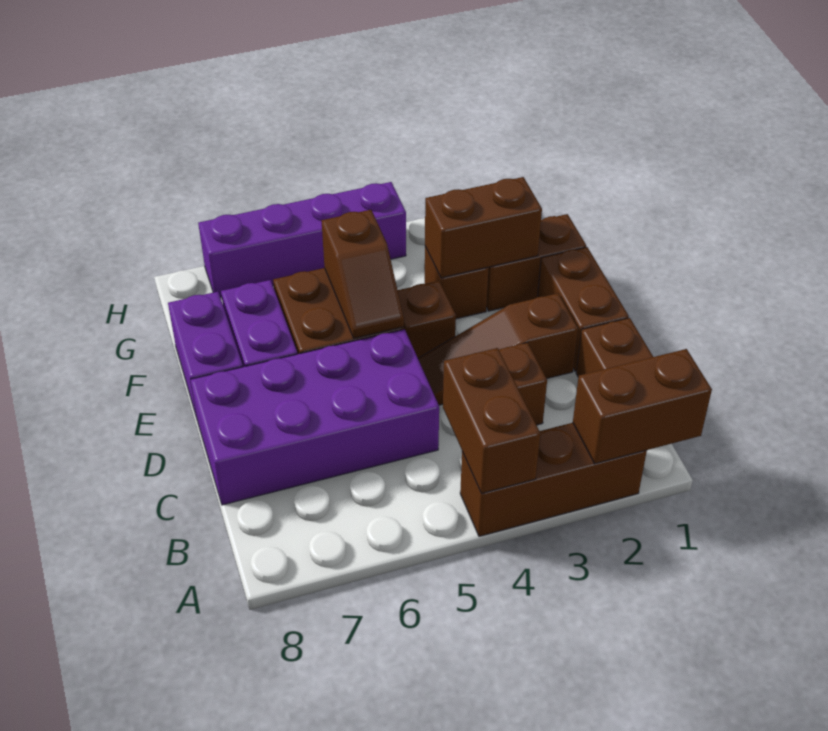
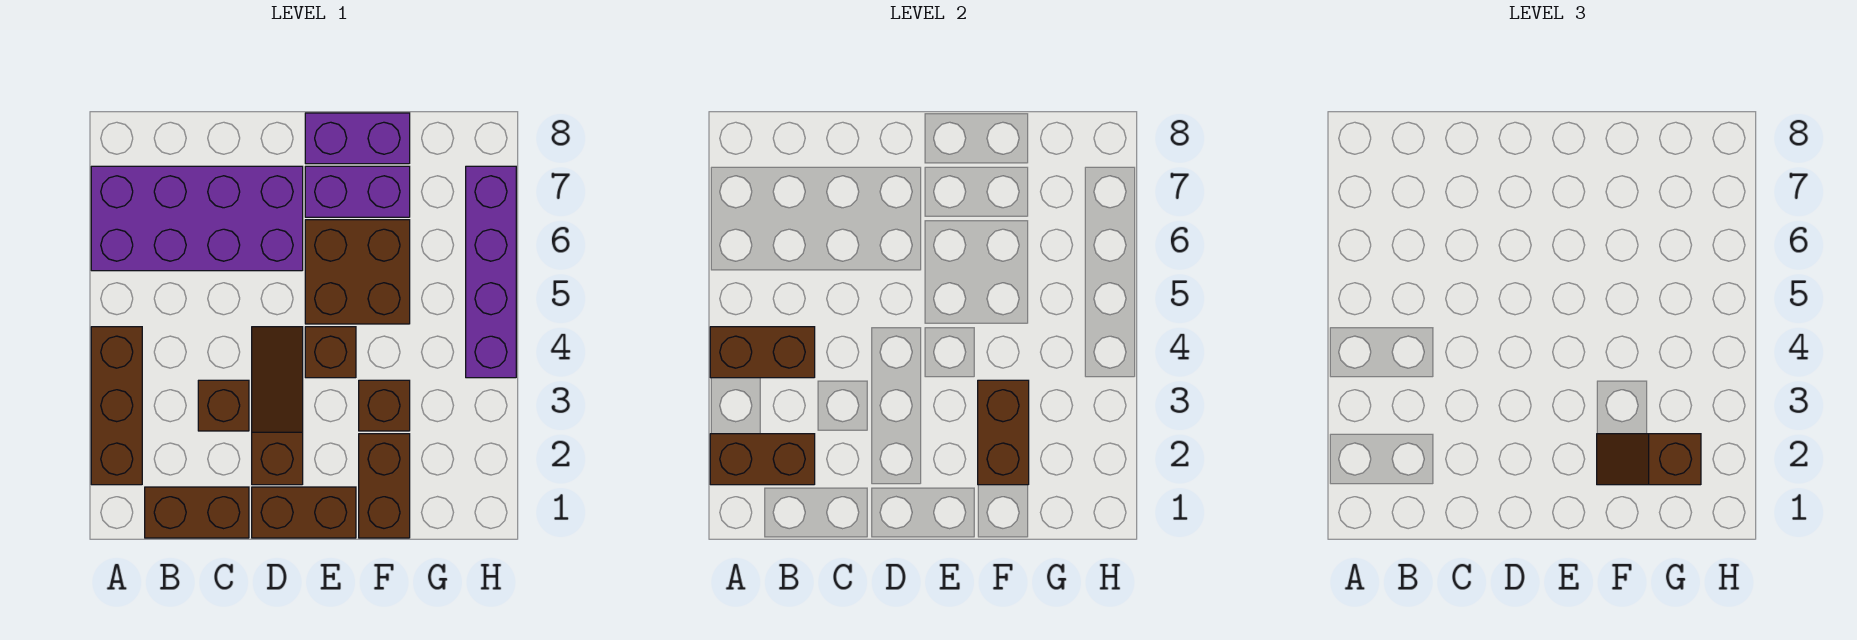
brown brick A1:A2 level 2 -> brown brick A2:B2 level 2
purple brick C5:D8 level 1 -> purple brick A6:D7 level 1
brown slope E5:F5 level 2 top F -> brown slope F2:G2 level 3 top G

